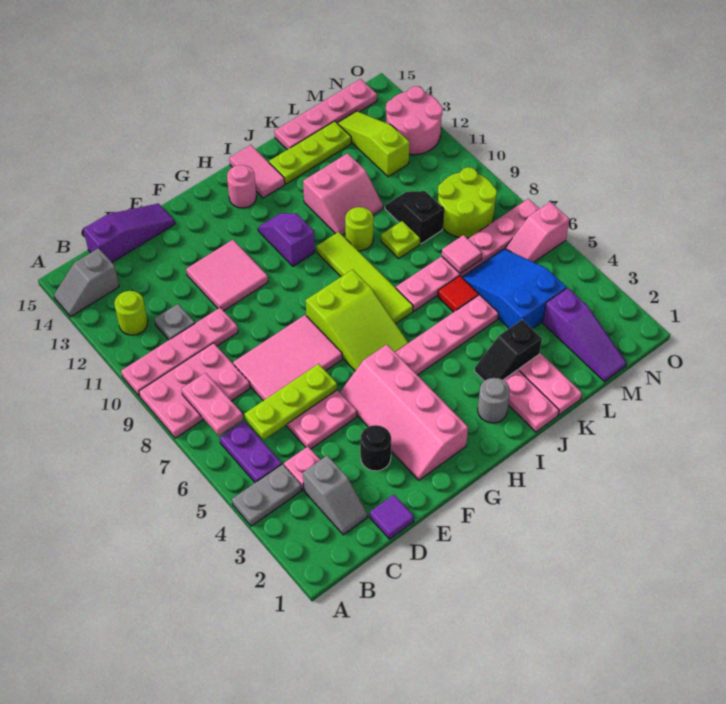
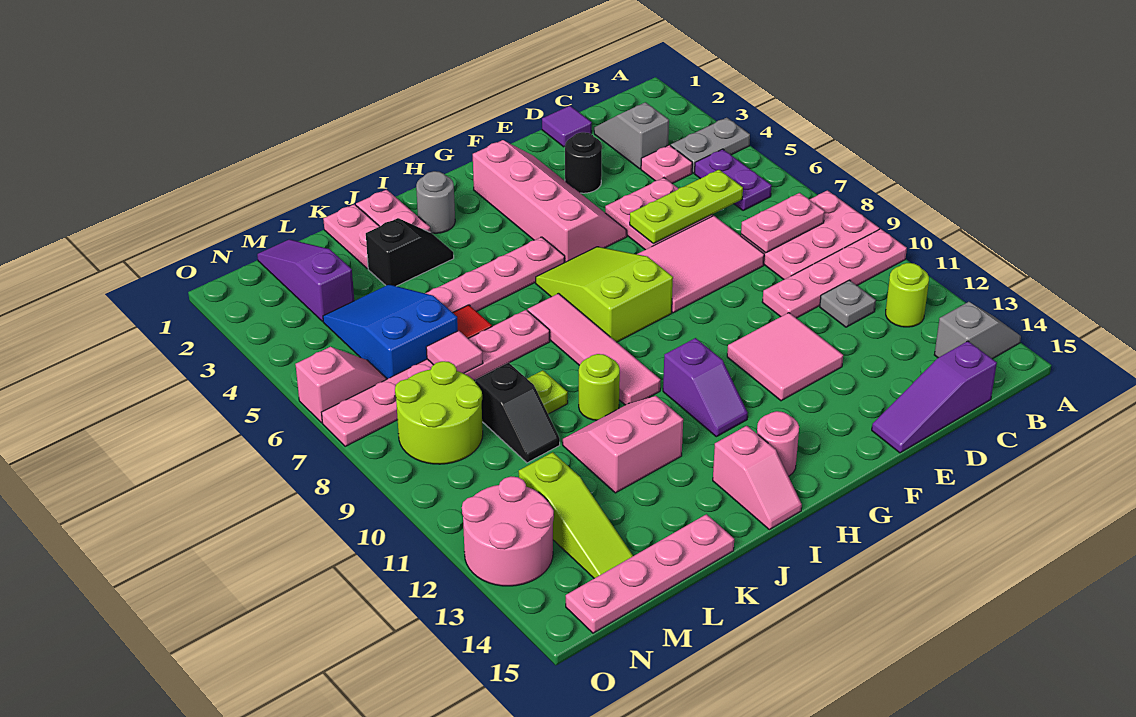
pink plate B7:B8 level 2 -> pink plate B8:C8 level 2
lime tile I7:I10 level 1 -> pink tile I7:I10 level 1
pink tile I14:I15 level 1 -> pink slope I14:I15 level 1 top 14
lime plate J14:L14 level 1 -> none
blue slope L4:M6 level 1 top 4 -> blue slope L4:M6 level 1 top 6

